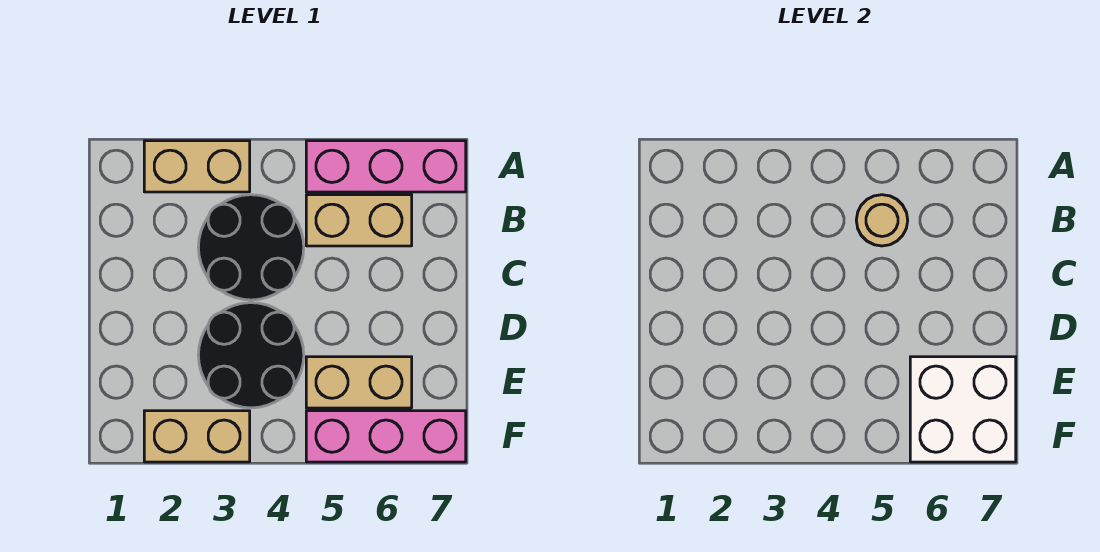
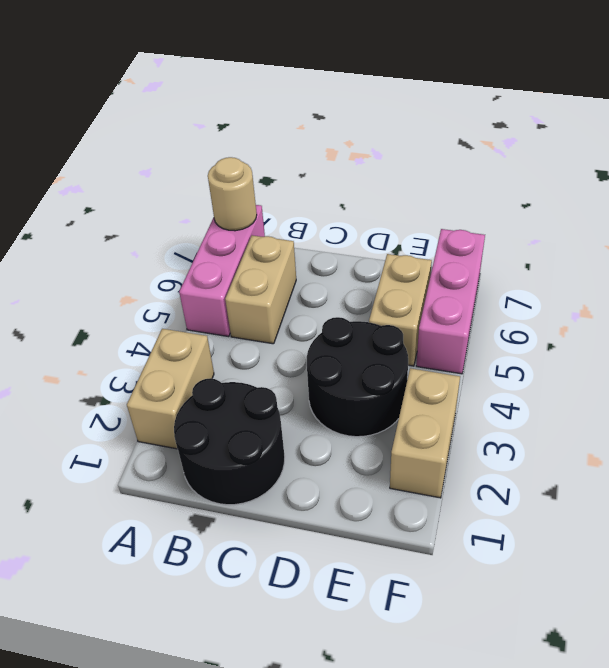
black round brick B3:C4 level 1 -> black round brick B1:C2 level 1
tan round brick B5 level 2 -> tan round brick A7 level 2
white brick E6:F7 level 2 -> none

